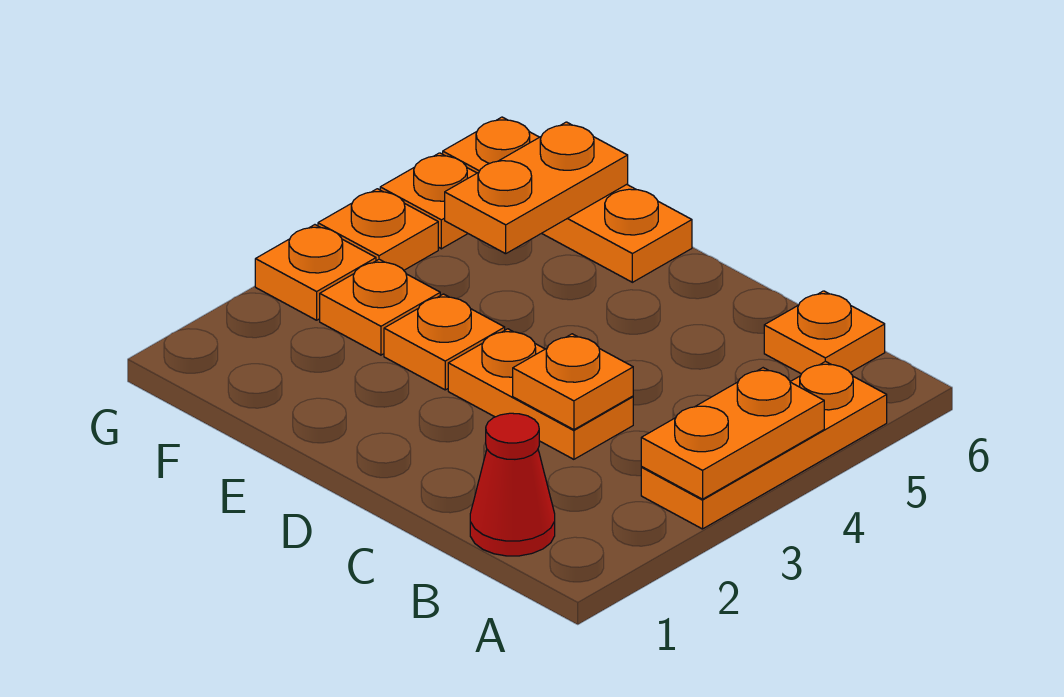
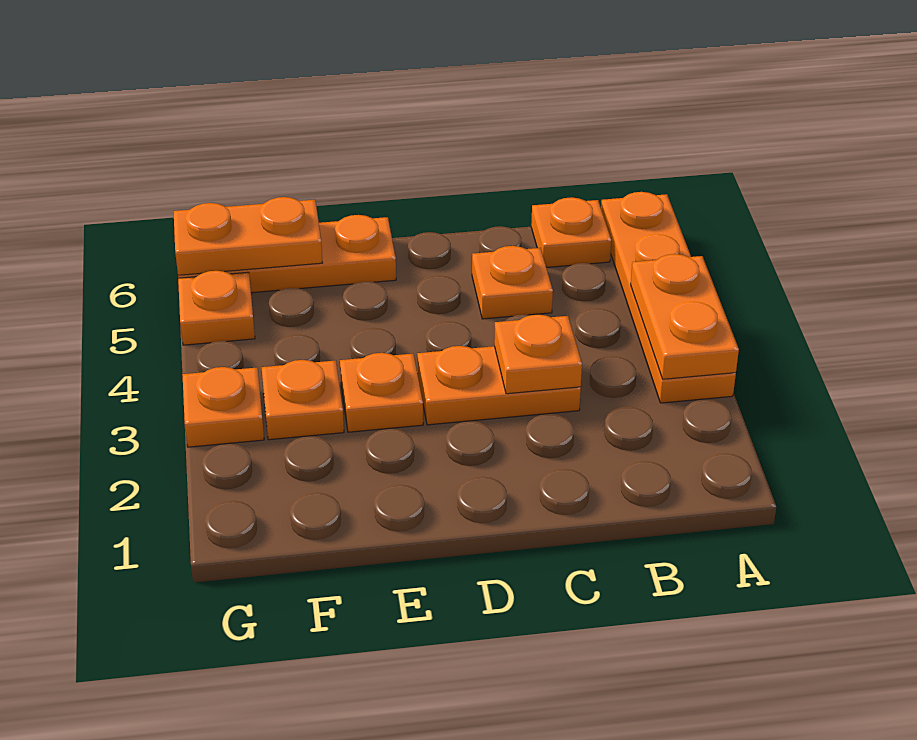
orange plate A3:A5 level 1 -> orange plate A3:A6 level 1
red cone B1 level 1 -> none
orange plate F5:F6 level 2 -> orange plate F6:G6 level 2
orange plate G4 level 1 -> orange plate C5 level 1

